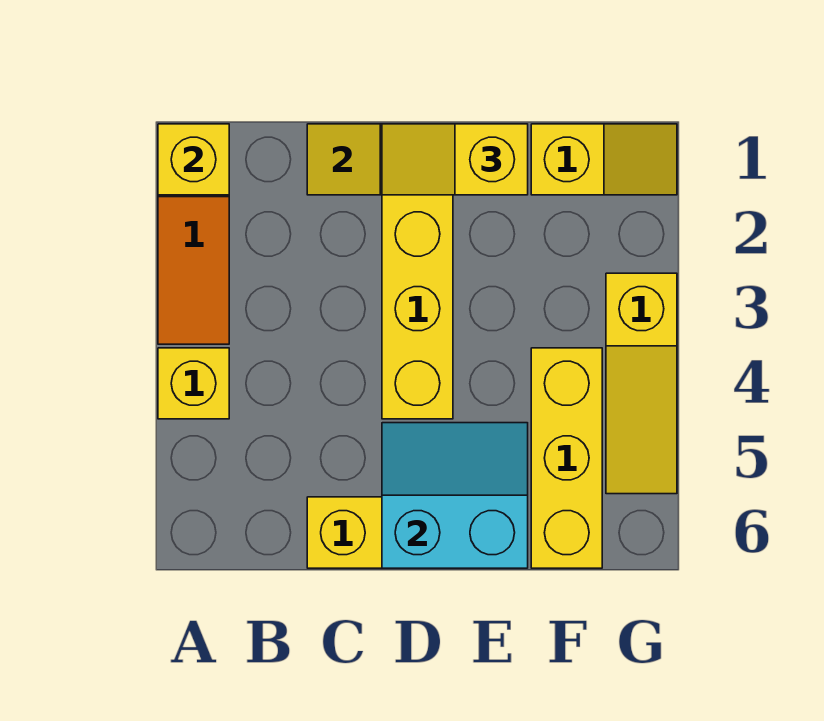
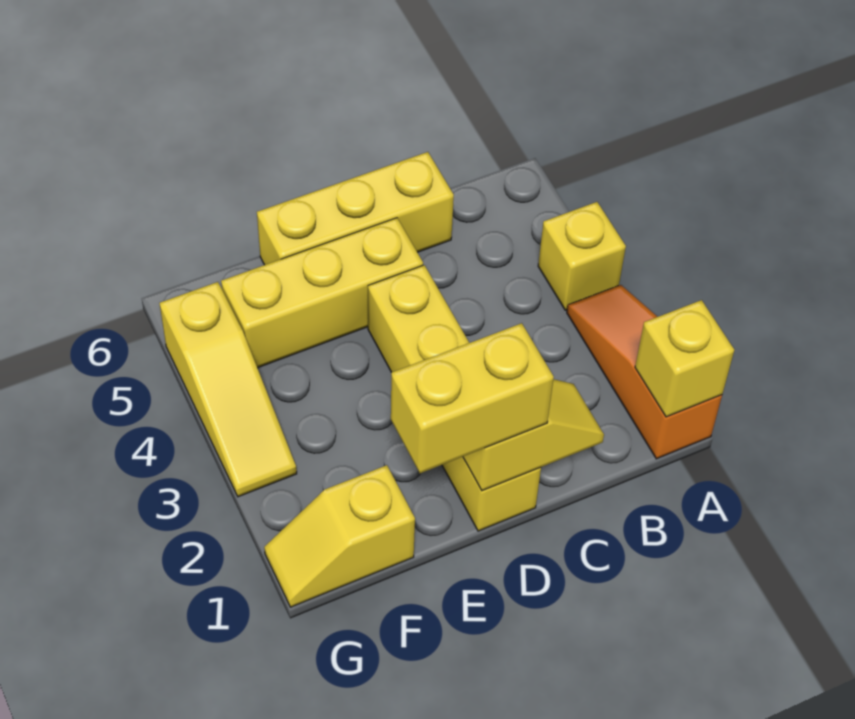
yellow slope D1:E1 level 3 top E -> yellow brick D1:E1 level 3
cyan slope D5:E6 level 2 top 6 -> none
yellow brick F4:F6 level 1 -> yellow brick D5:F5 level 1
yellow slope G3:G5 level 1 top 3 -> yellow slope G3:G5 level 1 top 5

